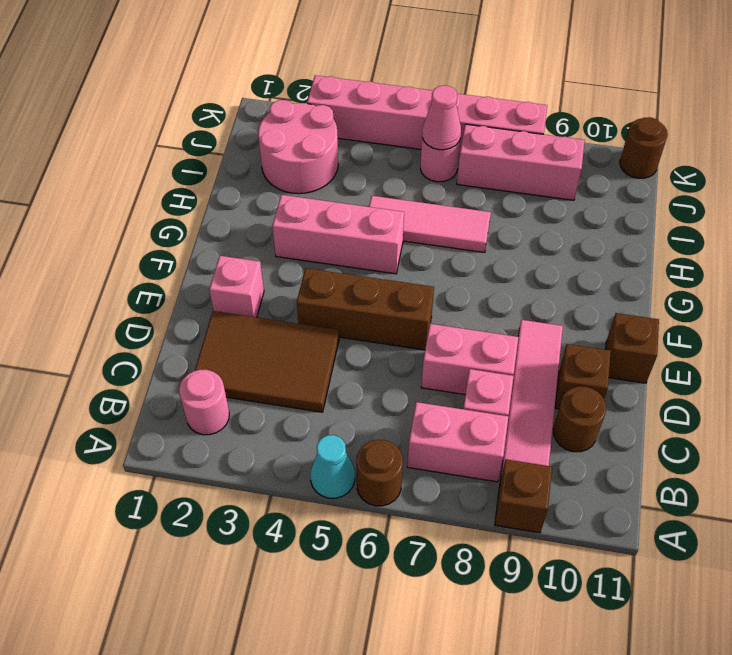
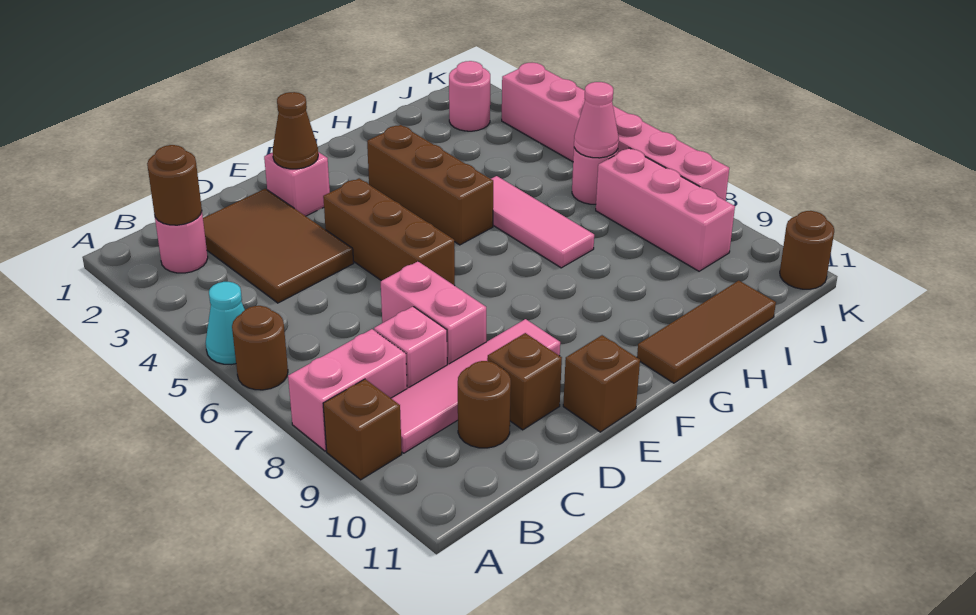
none -> brown round brick B2 level 2
pink brick B7:B8 level 1 -> pink brick A8:B8 level 1
none -> brown cone E2 level 2
pink brick G3:G5 level 1 -> brown brick G3:G5 level 1
none -> brown tile G11:I11 level 1
pink round brick I2:J3 level 1 -> pink round brick J2 level 1

